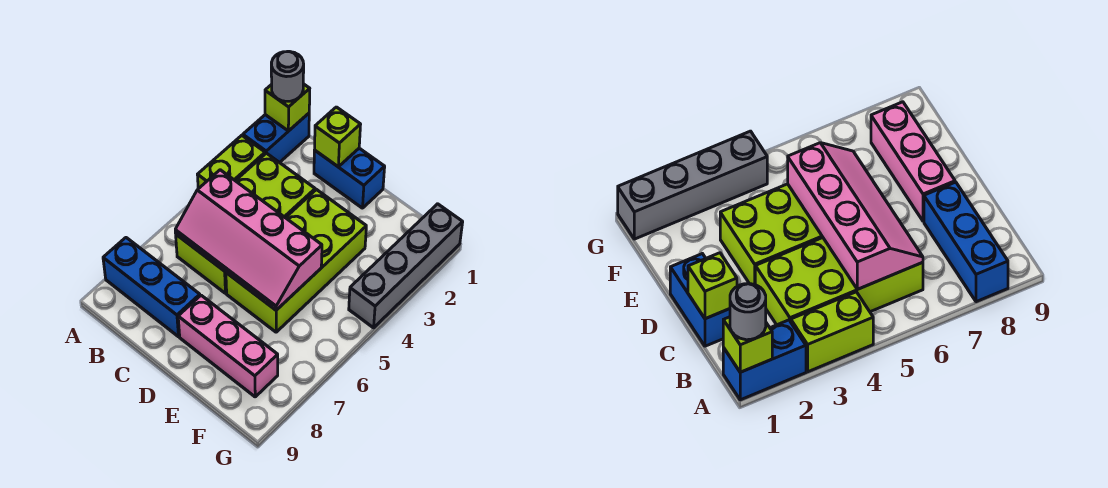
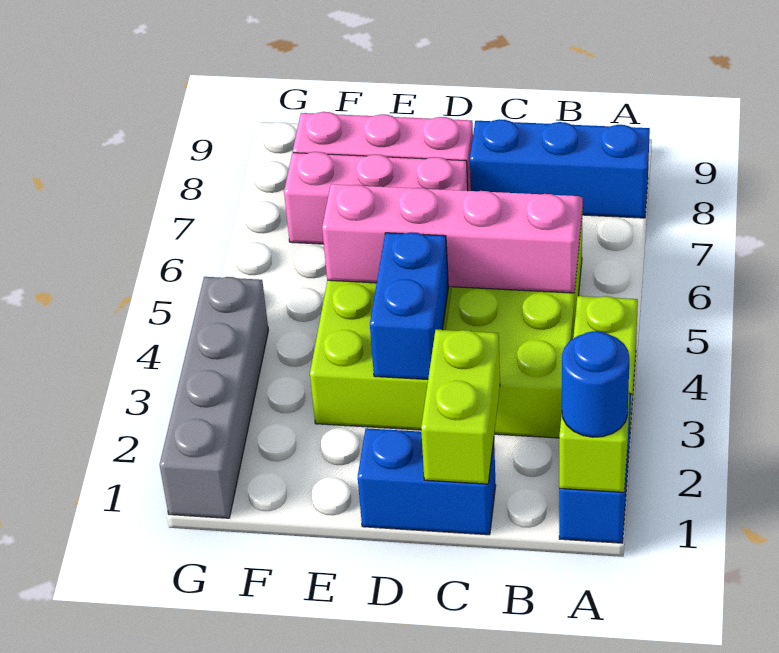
grey round brick A1 level 3 -> blue round brick A1 level 3
lime brick C1 level 2 -> lime brick C1:C2 level 2
none -> blue brick D3:D4 level 2
none -> pink brick D7:F7 level 1

